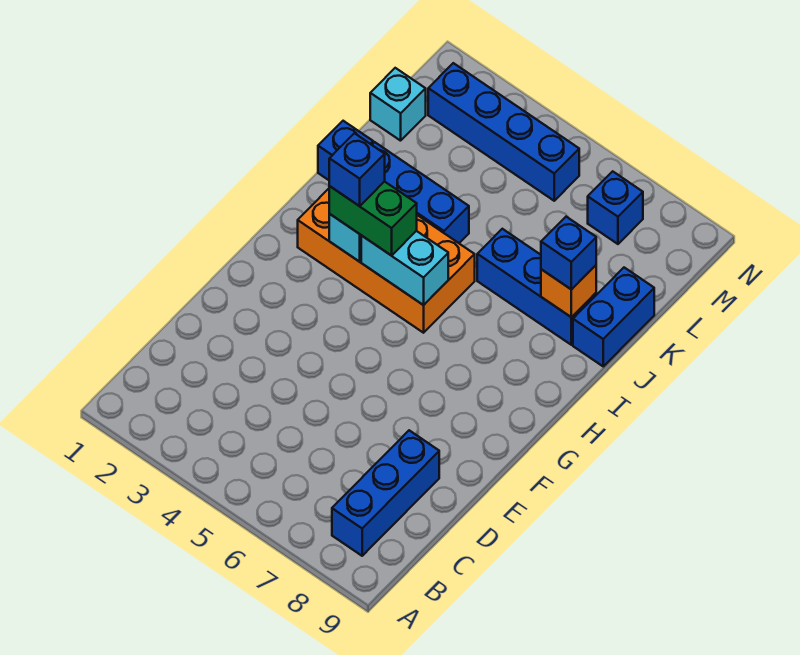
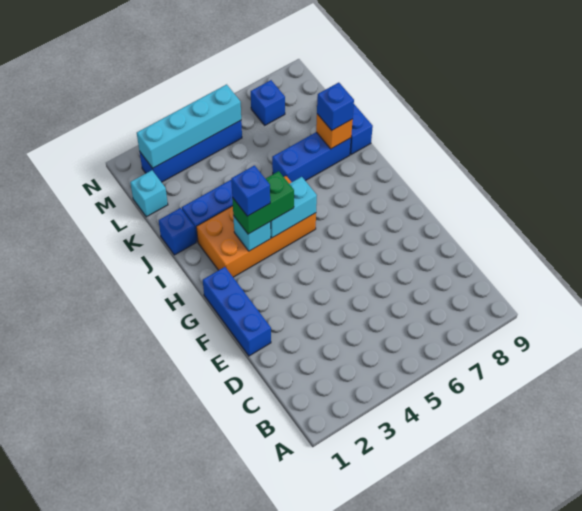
blue brick B8:D8 level 1 -> blue brick E1:G1 level 1
none -> cyan brick M2:M5 level 2

